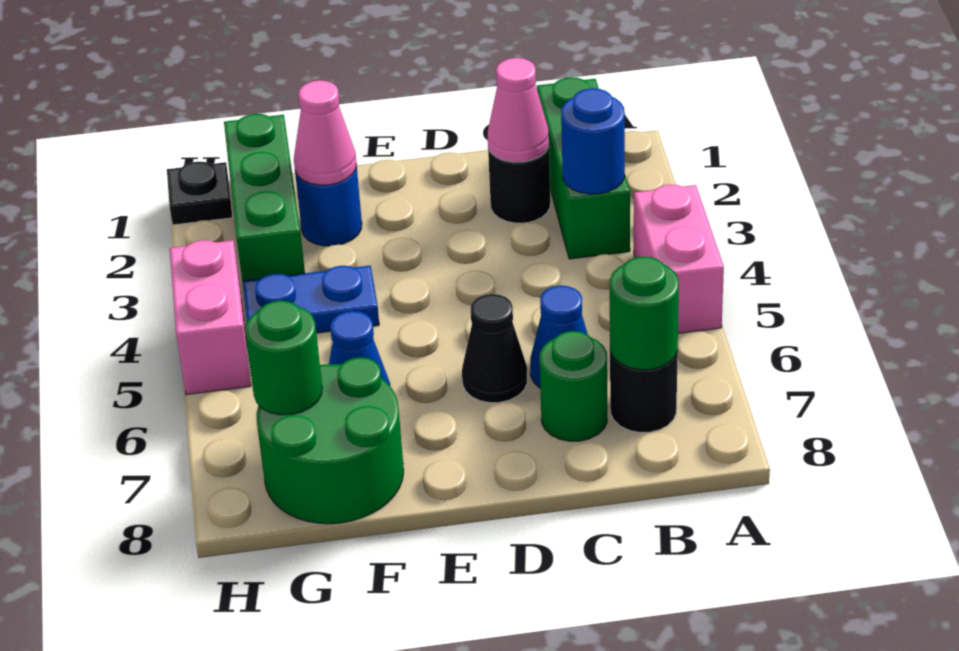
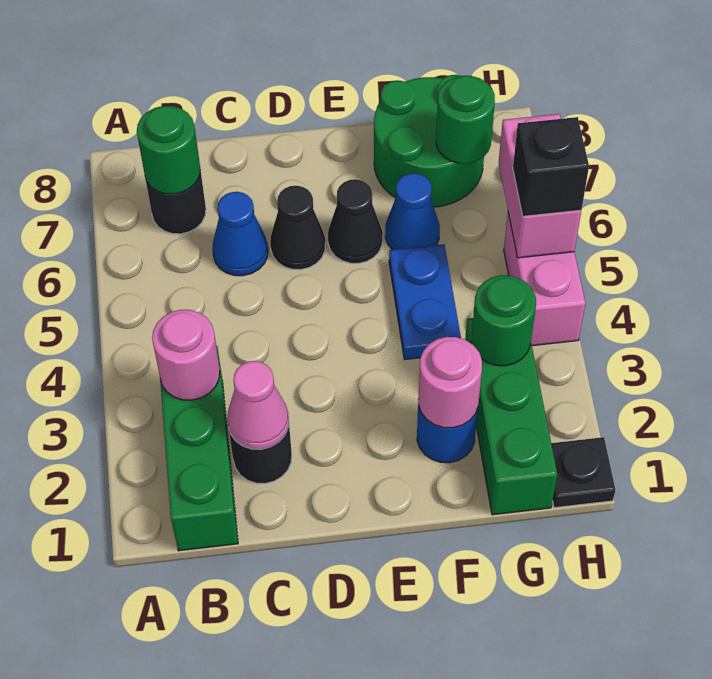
pink brick A4:A5 level 1 -> pink brick H5:H6 level 2
blue round brick B3 level 2 -> pink round brick B3 level 2
green round brick C7 level 1 -> green round brick G3 level 2
none -> black cone E6 level 1
pink cone F2 level 2 -> pink round brick F2 level 2
blue plate F4:G4 level 1 -> blue plate F4:F5 level 1
none -> black brick H5 level 3

